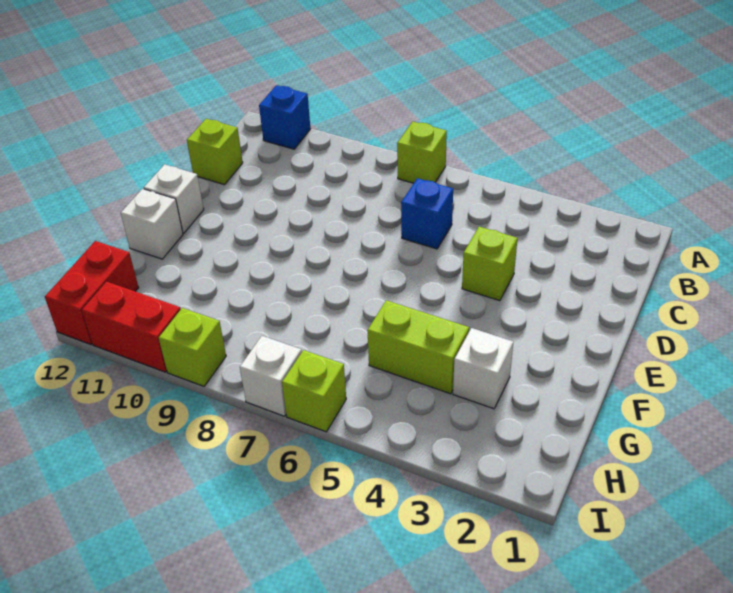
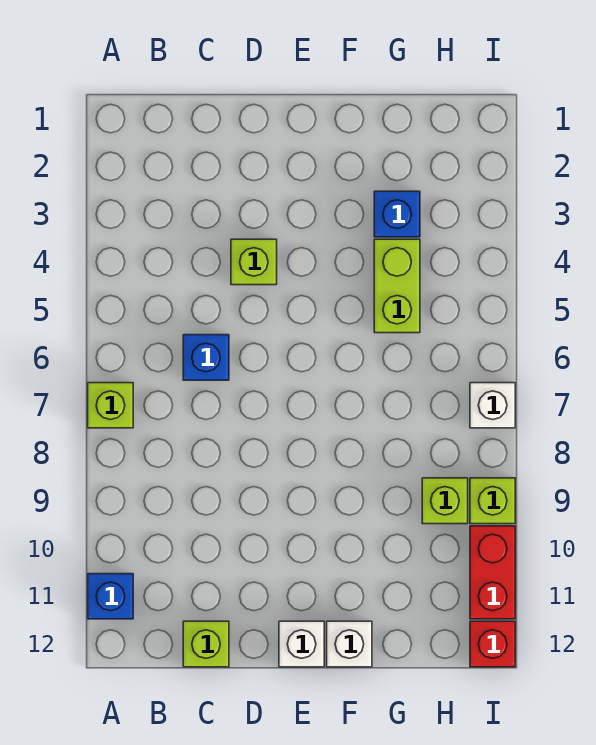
white brick G3 level 1 -> blue brick G3 level 1
red brick H12:I12 level 1 -> red brick I12 level 1
lime brick I6 level 1 -> lime brick H9 level 1

